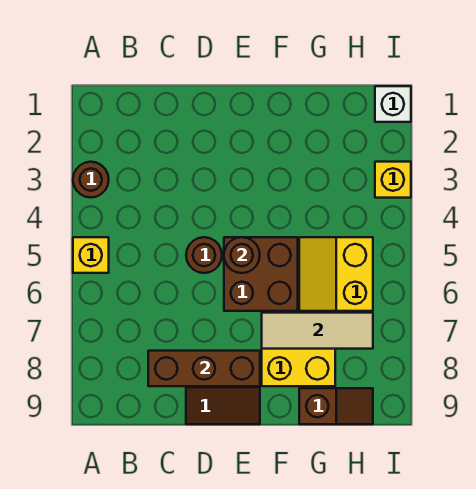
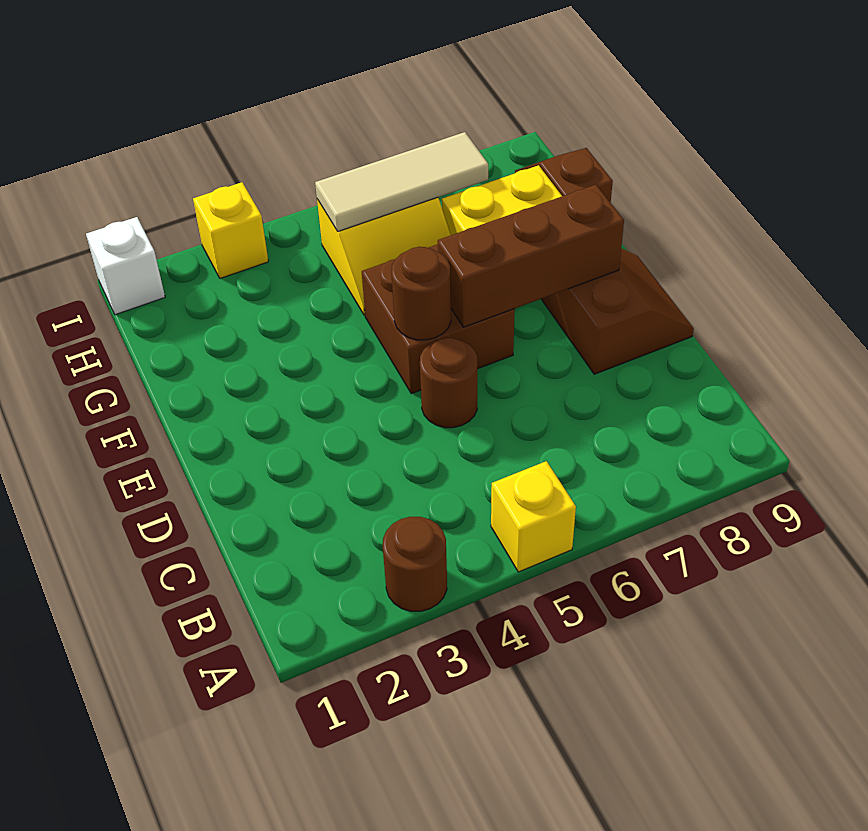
brown brick C8:E8 level 2 -> brown brick E6:E8 level 2
tan tile F7:H7 level 2 -> tan tile H5:H7 level 2

